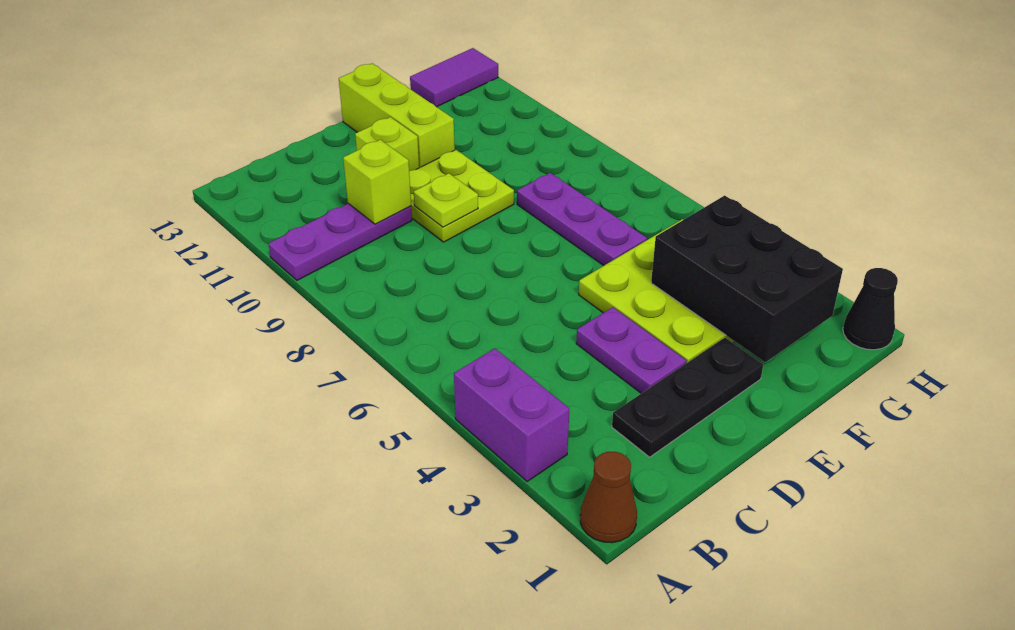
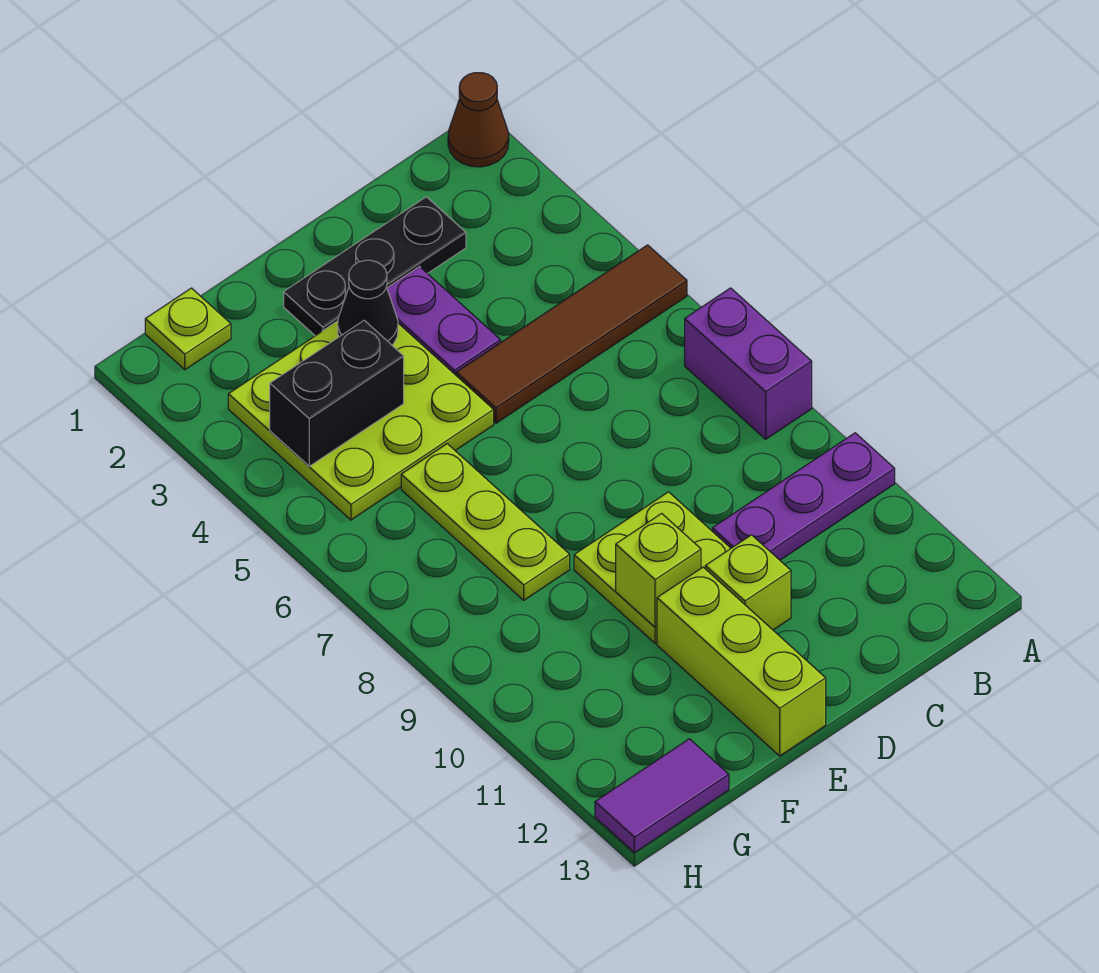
purple brick A3:A4 level 1 -> purple brick A7:A8 level 1
none -> brown tile A5:D5 level 1
lime brick C10 level 2 -> lime brick E10 level 2
lime plate D9 level 2 -> lime plate G1 level 1
black brick F2:G4 level 2 -> black brick F4:G4 level 2
purple plate F6:F8 level 1 -> lime plate F6:F8 level 1
black cone H1 level 1 -> black cone E3 level 2

